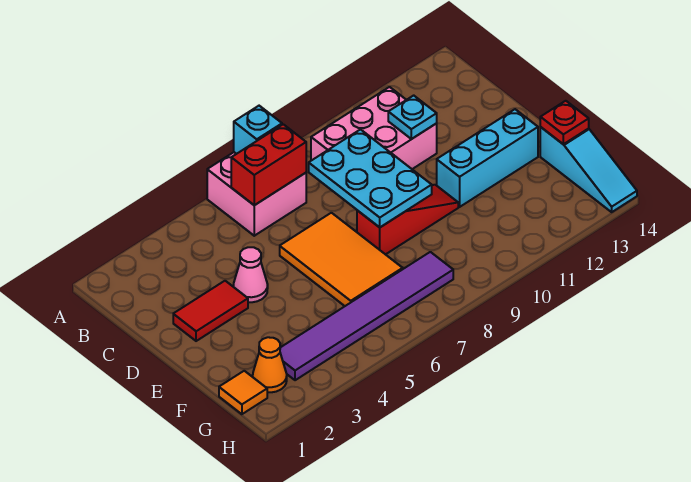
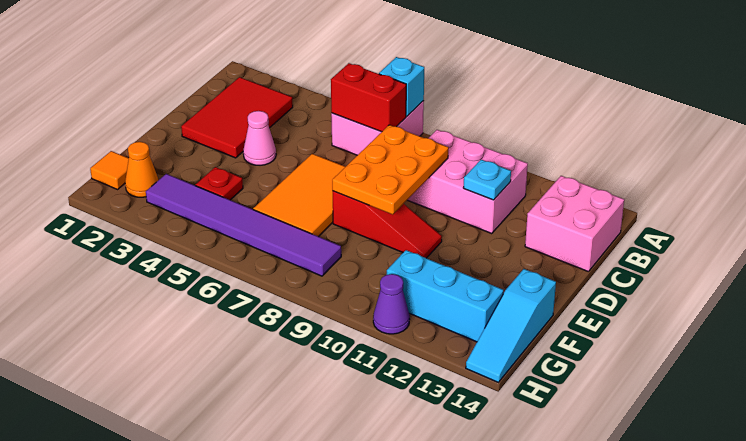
none -> pink brick B13:C14 level 1
cyan plate C8:E9 level 2 -> orange plate C8:E9 level 2
red tile D2:D3 level 1 -> red tile B2:D3 level 1
cyan brick E11:E13 level 1 -> cyan brick G11:G13 level 1
red plate F14 level 2 -> red plate F4 level 1
none -> purple cone H11 level 1

